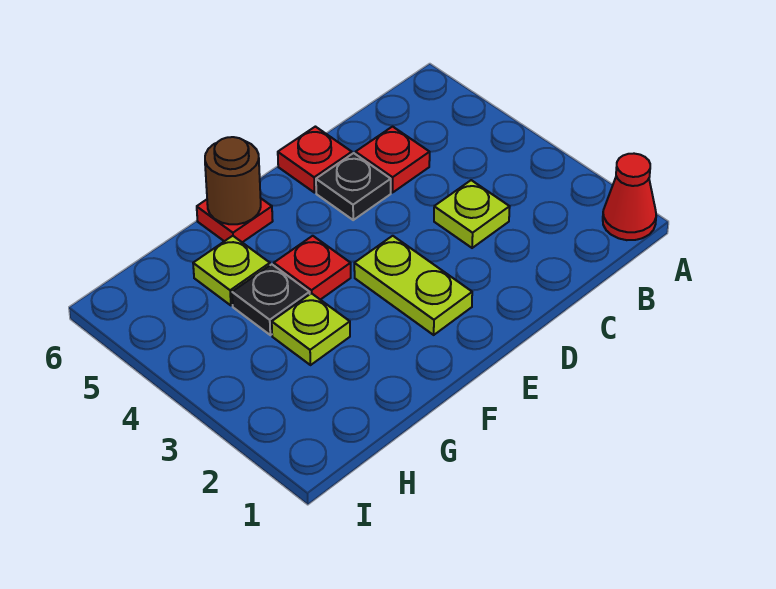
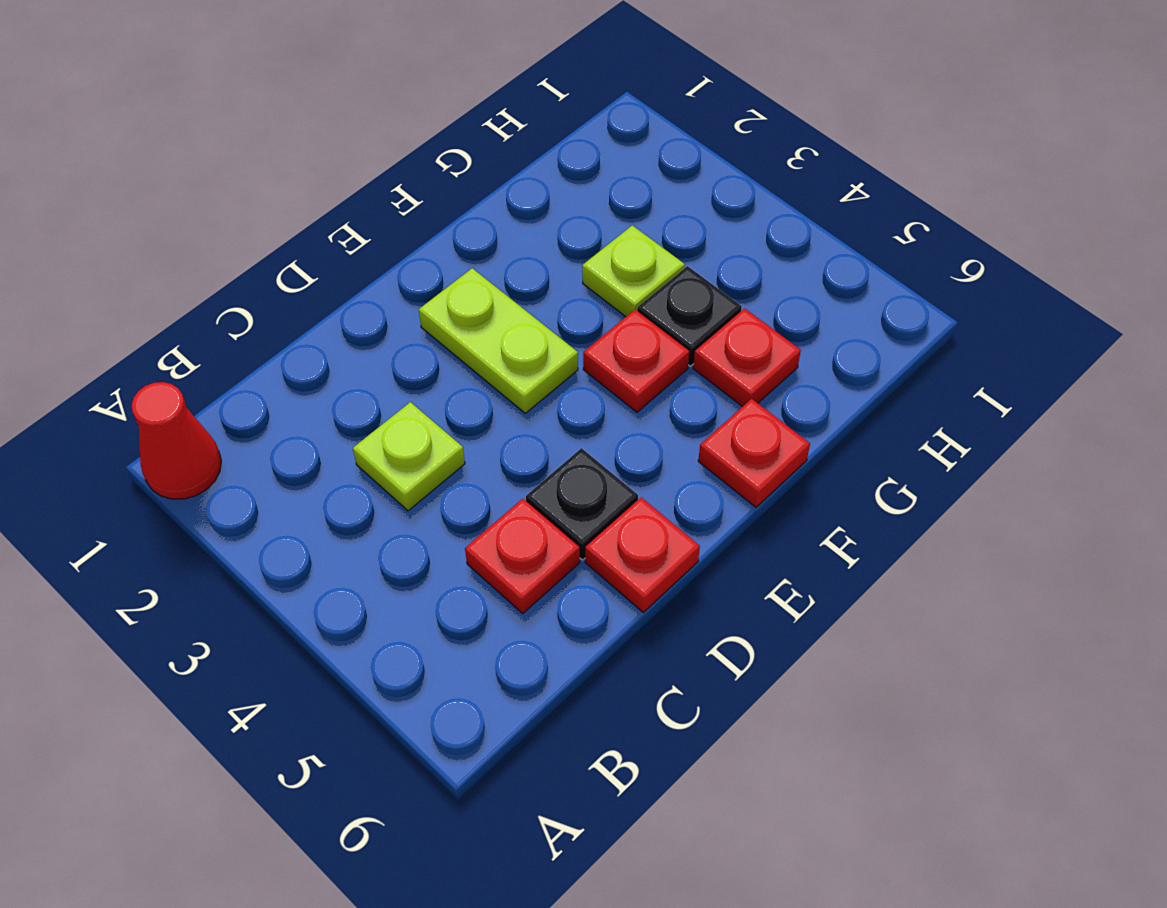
brown round brick F6 level 2 -> none
lime plate G5 level 1 -> red plate G5 level 1

